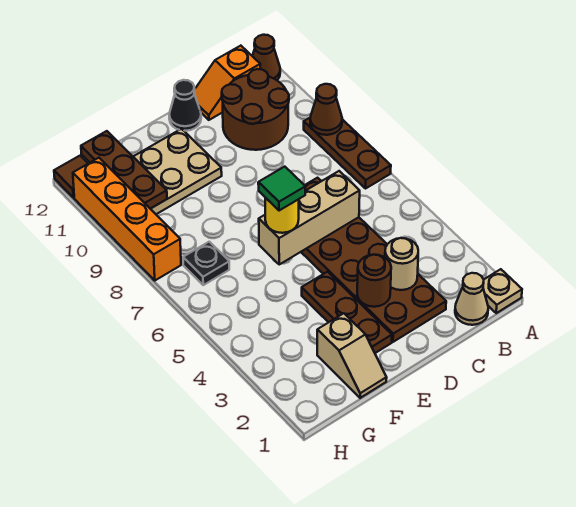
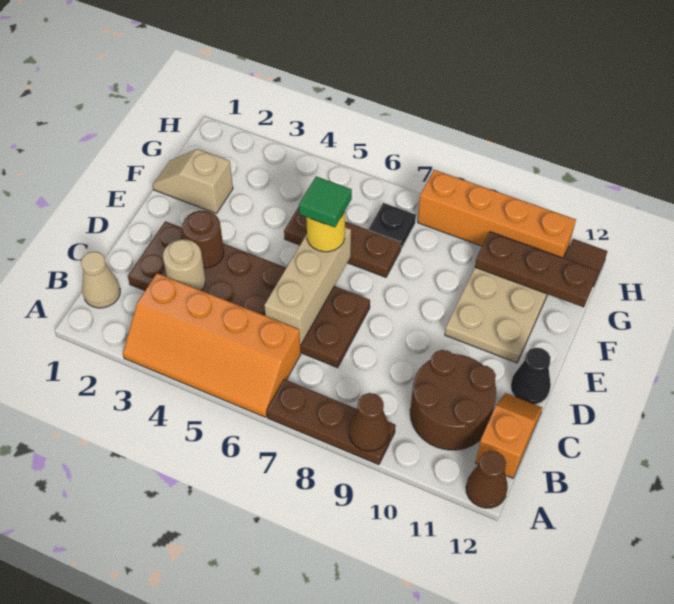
tan plate A1 level 1 -> none
none -> orange slope A3:B6 level 1 top B
brown plate E2:E4 level 1 -> brown plate F5:F7 level 1

